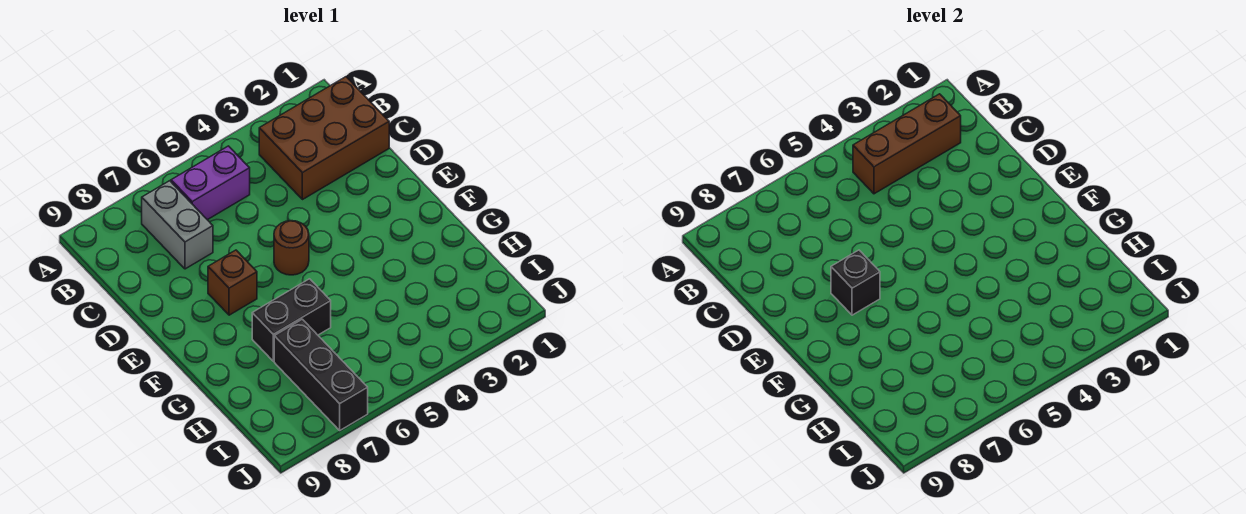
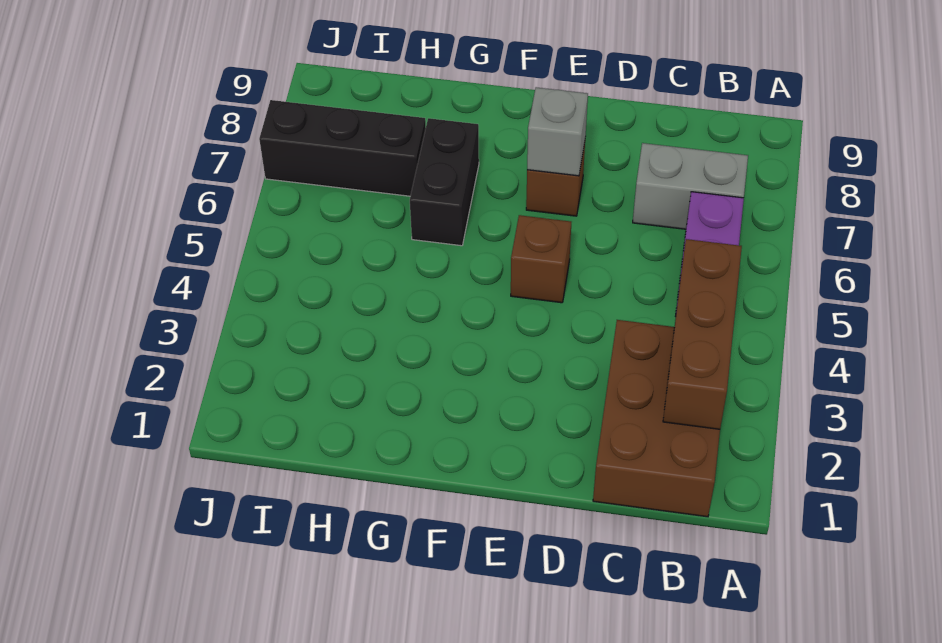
brown round brick E5 level 1 -> brown brick E5 level 1
black brick E7 level 2 -> grey brick E7 level 2

